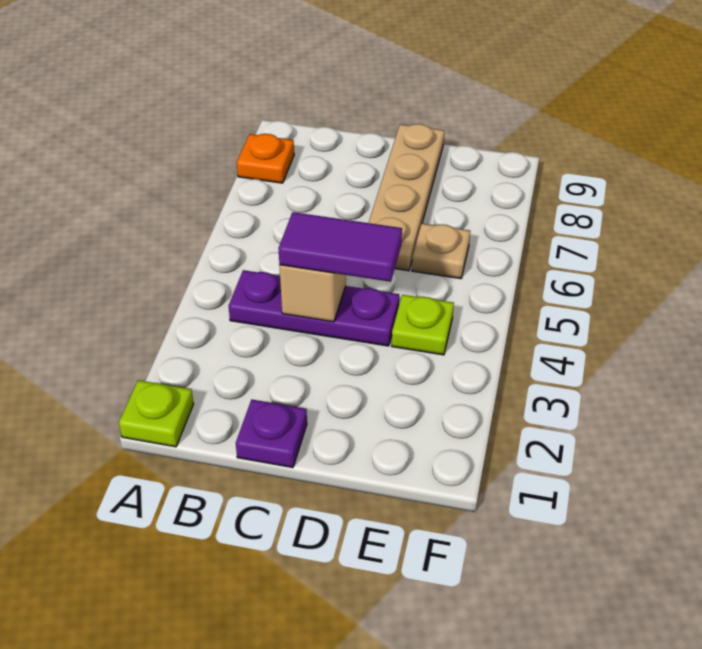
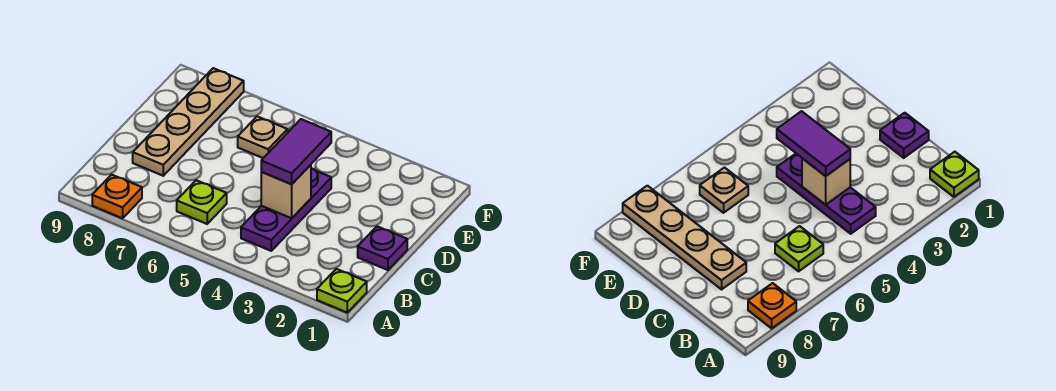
tan plate D6:D9 level 1 -> tan plate C8:F8 level 1
lime plate E4 level 1 -> lime plate B6 level 1

